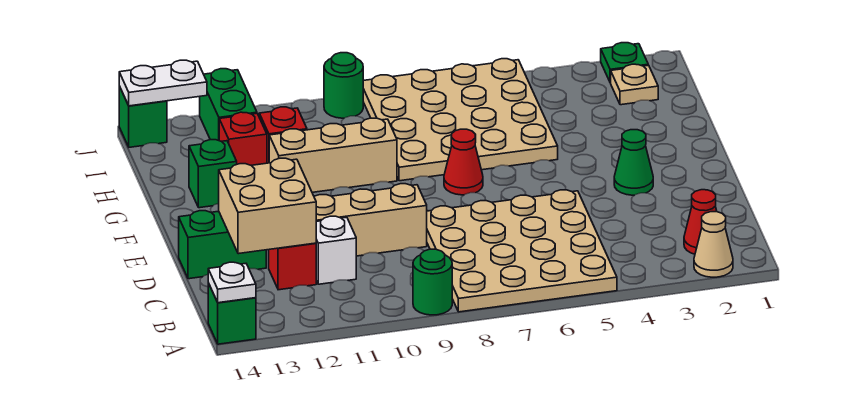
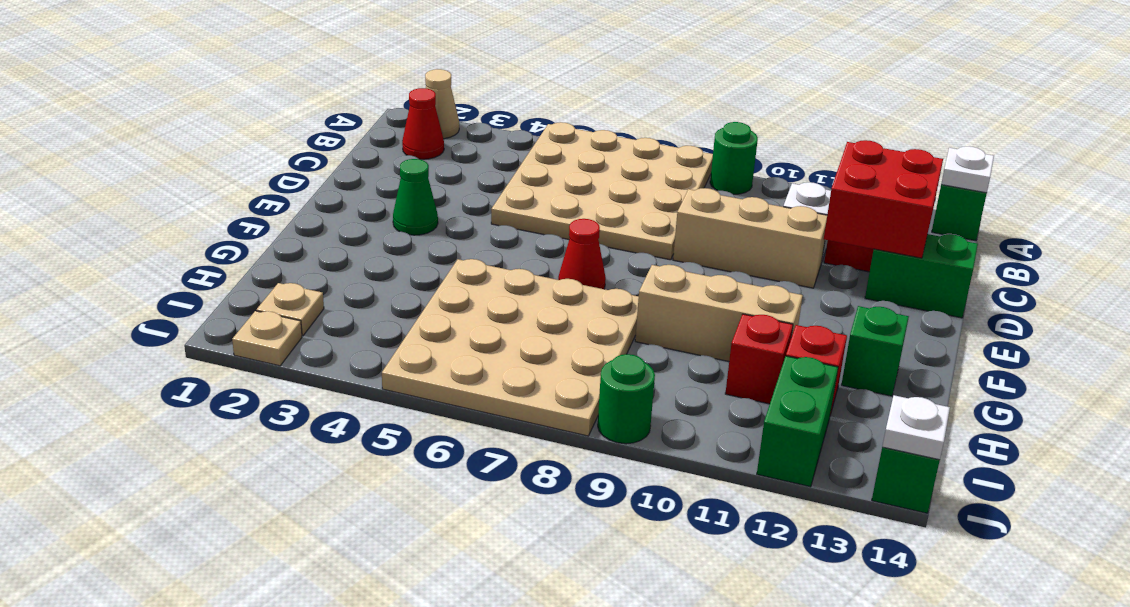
tan brick C12:D13 level 2 -> red brick C12:D13 level 2
green plate J2 level 1 -> tan plate J2 level 1
white plate J13:J14 level 2 -> white plate J14 level 2

